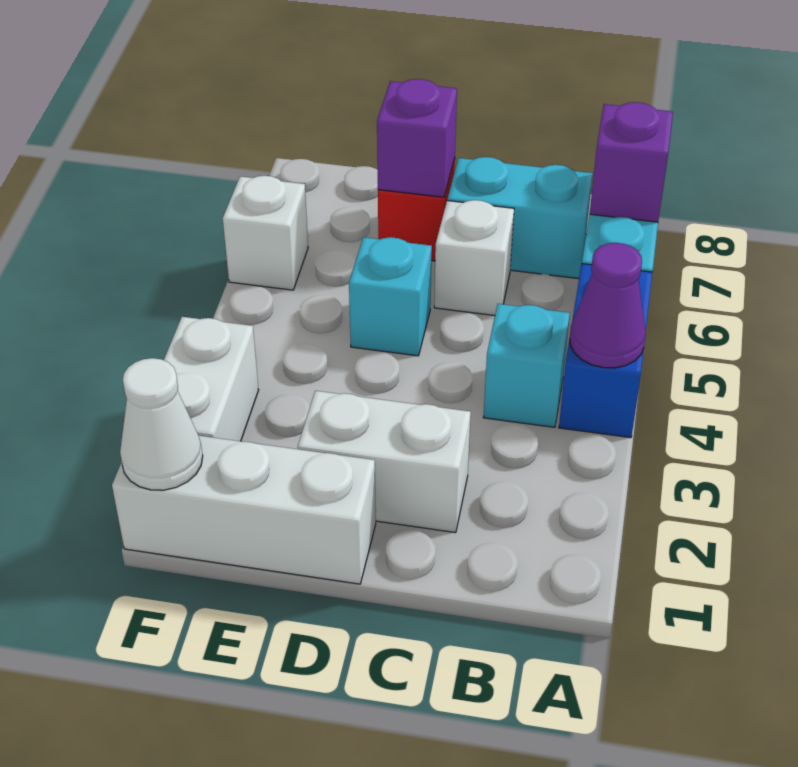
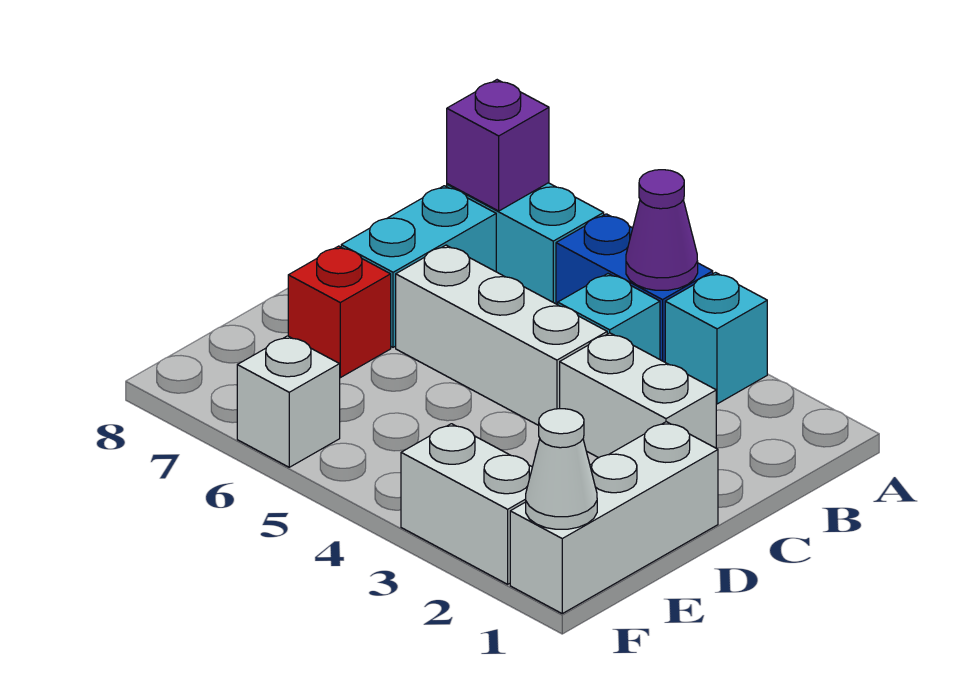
white brick C2:D2 level 1 -> white brick C2:C3 level 1
white brick C6 level 1 -> white brick C4:C6 level 1
cyan brick D5 level 1 -> cyan brick A3 level 1
purple brick D7 level 2 -> none

